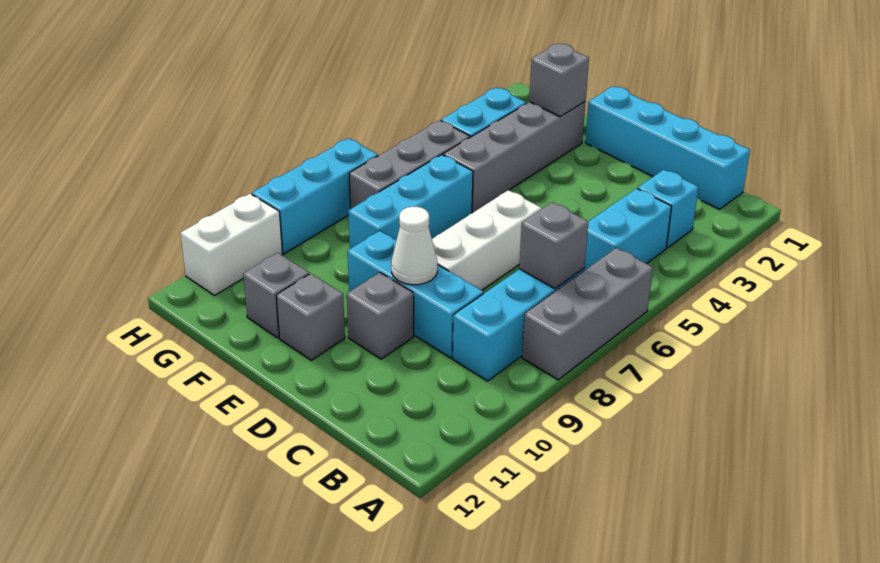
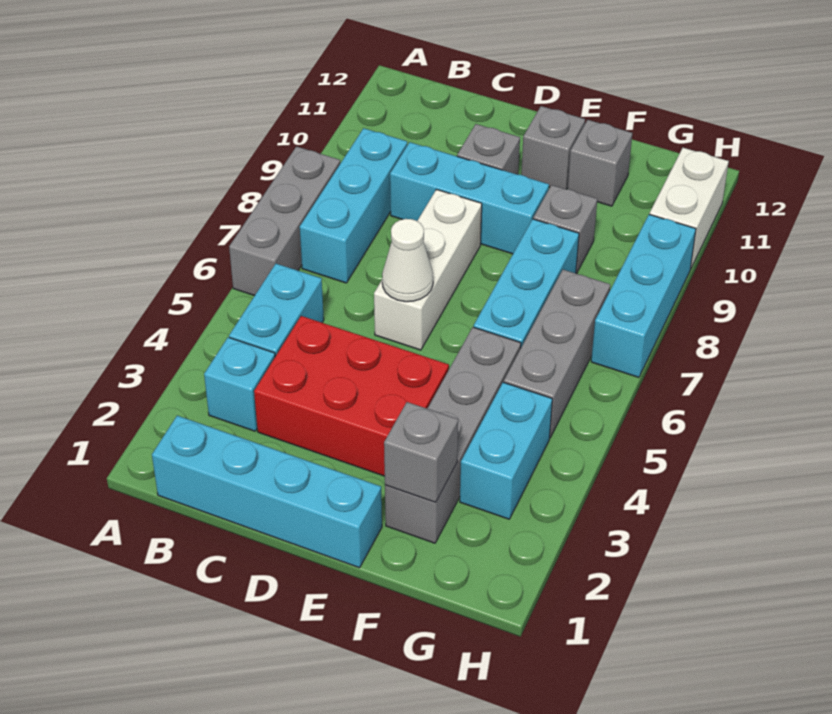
grey brick B7 level 2 -> grey brick F9 level 1
none -> red brick C3:E4 level 1
white cone D9 level 2 -> white cone D6 level 2

